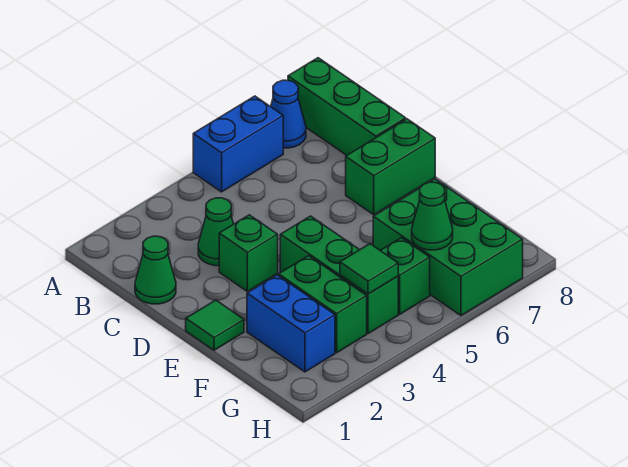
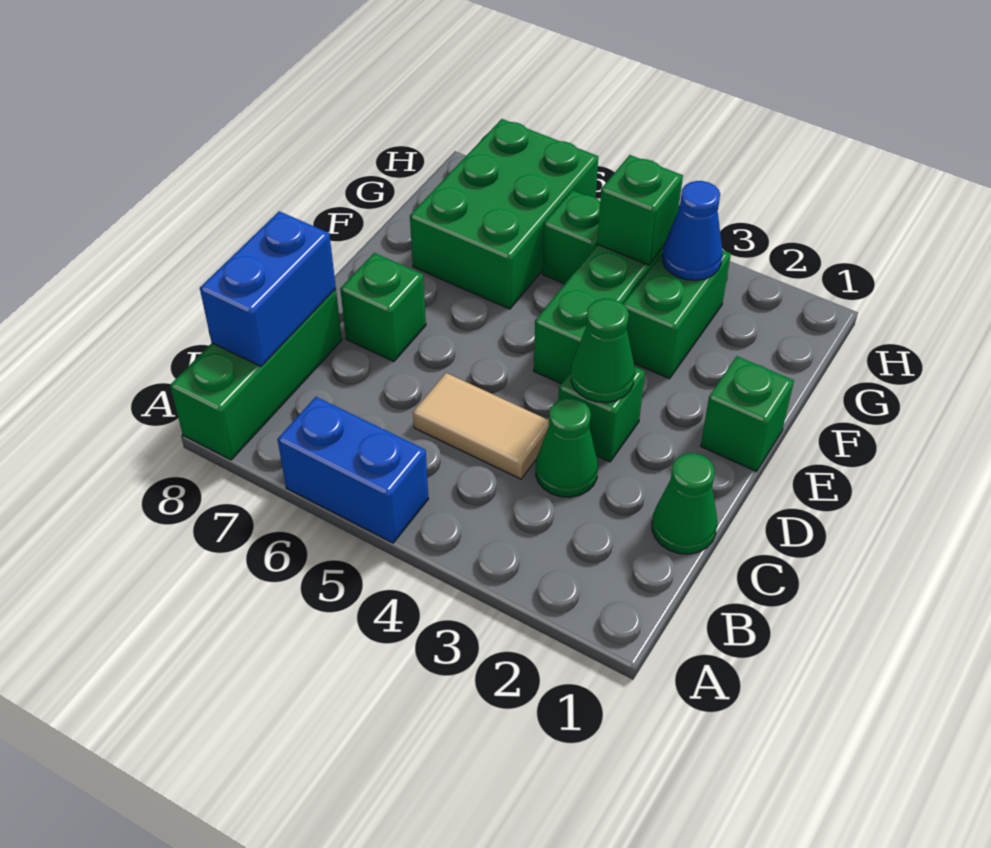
blue cone A7 level 1 -> blue cone G3 level 2
none -> tan tile C4:C5 level 1
green brick D7:D8 level 1 -> green brick D7 level 1
green tile E1 level 1 -> green brick E1 level 1
blue brick F2:G2 level 1 -> blue brick B8:C8 level 2
green tile G4 level 2 -> green brick G4 level 2
green cone G6 level 2 -> green cone D3 level 2

